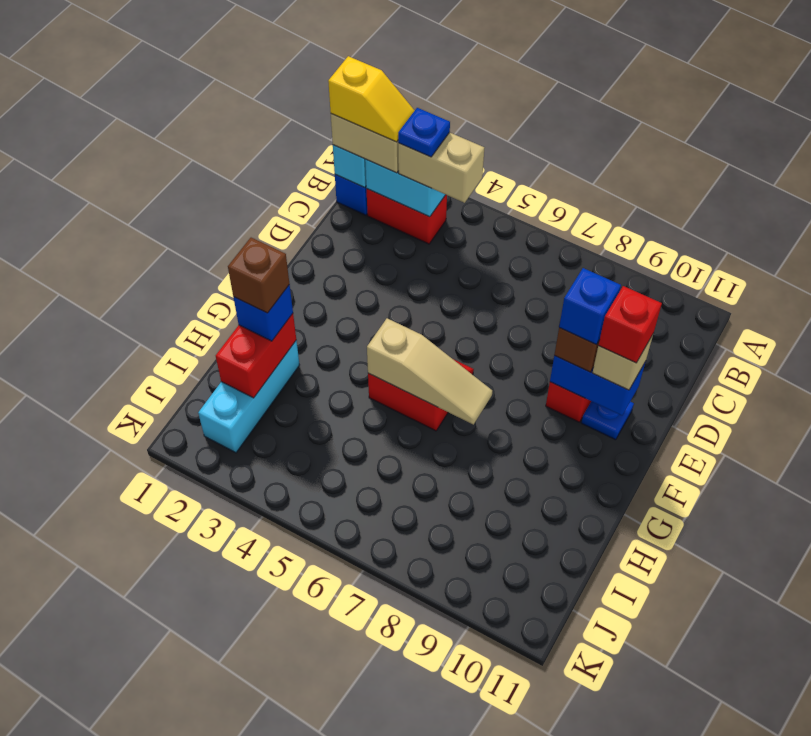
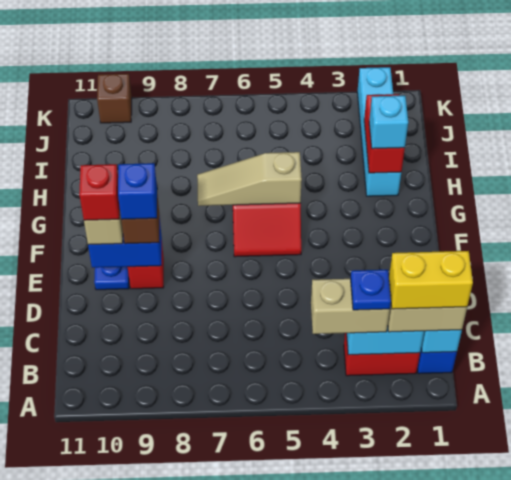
yellow slope B1:B2 level 4 top 1 -> yellow brick B1:B2 level 4
cyan brick H2:J2 level 1 -> cyan brick H2:K2 level 1
blue brick H2 level 3 -> cyan brick H2 level 3
brown brick H2 level 4 -> brown brick K10 level 1

